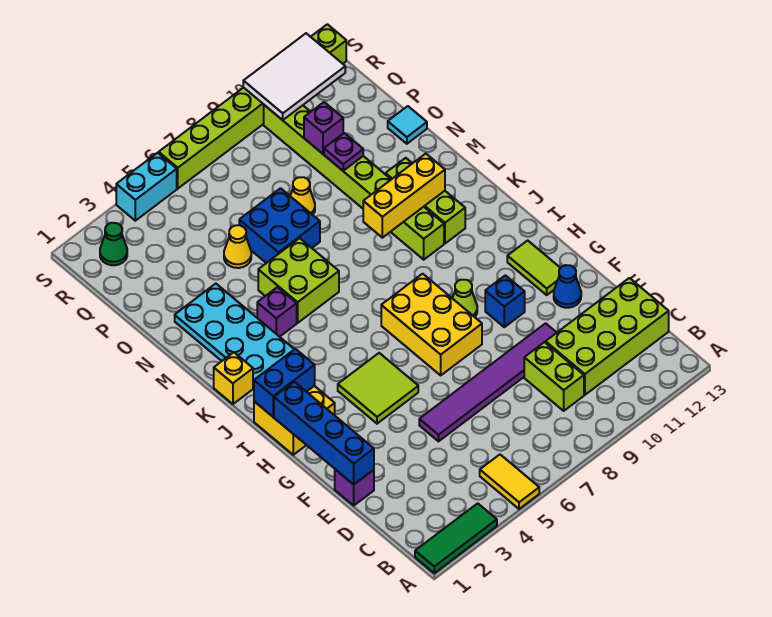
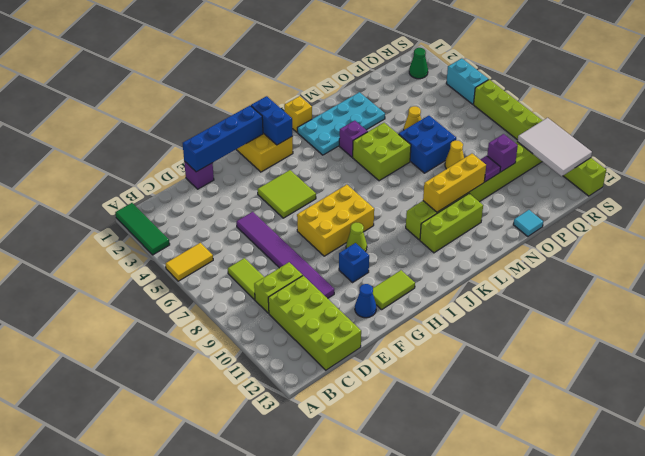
none -> lime tile C7:C8 level 1
yellow brick L9:L11 level 2 -> yellow brick L10:N10 level 2

